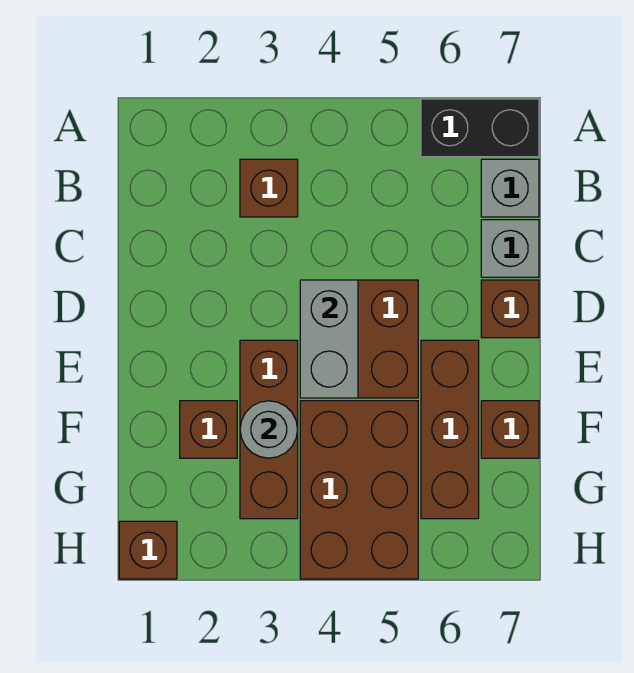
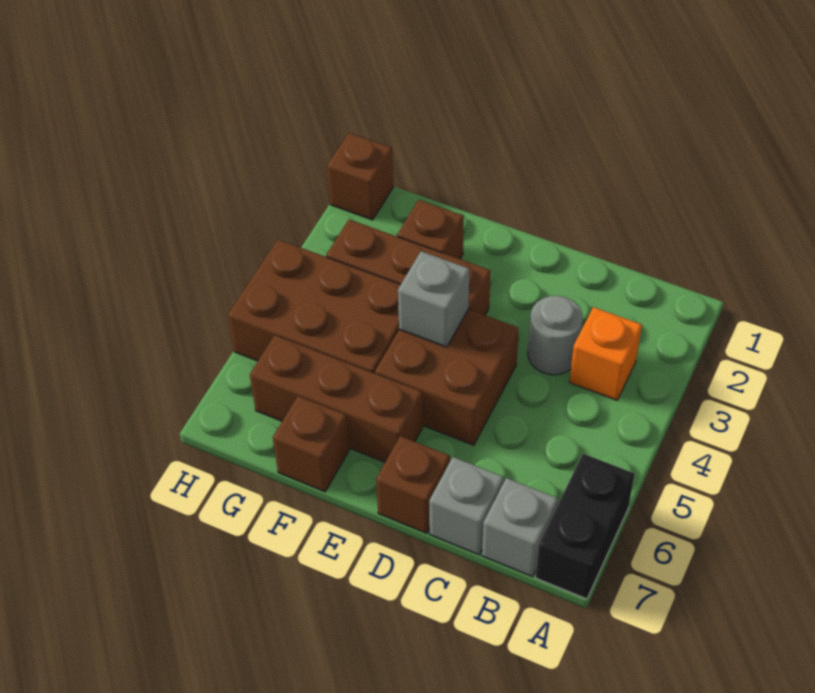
brown brick B3 level 1 -> orange brick B3 level 1
grey brick D4:E4 level 2 -> grey brick E4 level 2
grey round brick F3 level 2 -> grey round brick C3 level 1

